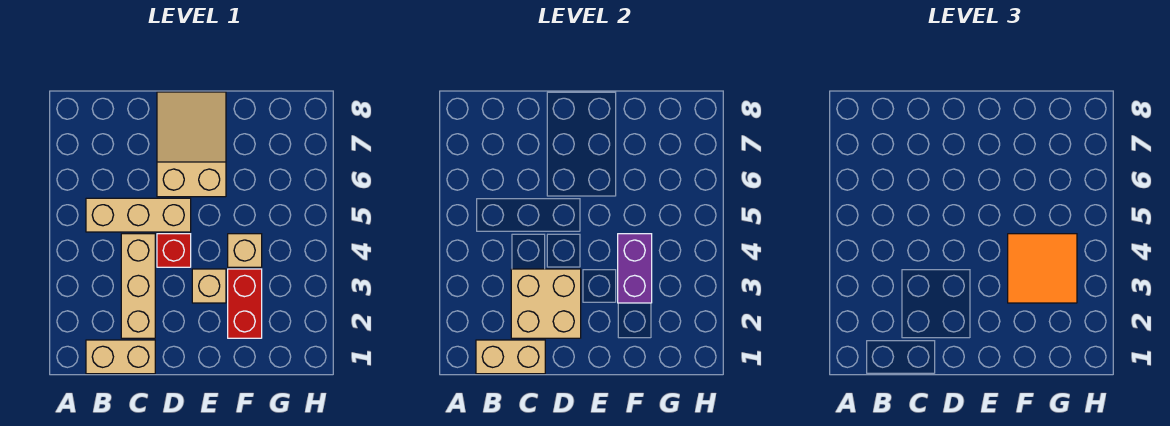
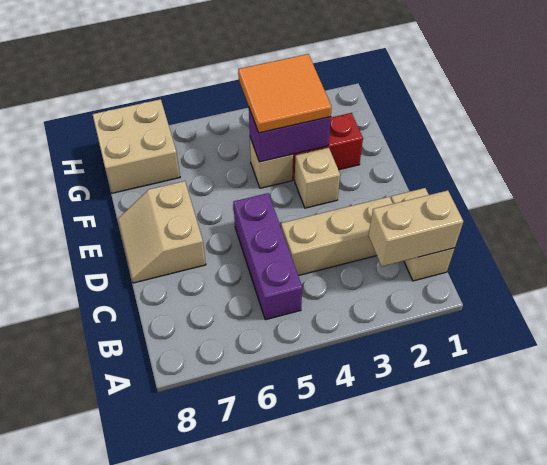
tan brick B1:C1 level 2 -> tan brick B1:B2 level 2
tan brick B5:D5 level 1 -> purple brick B5:D5 level 1
tan brick C2:D3 level 2 -> tan brick G7:H8 level 1
red brick D4 level 1 -> none
tan slope D6:E8 level 1 top 6 -> tan slope D7:E8 level 1 top 7

